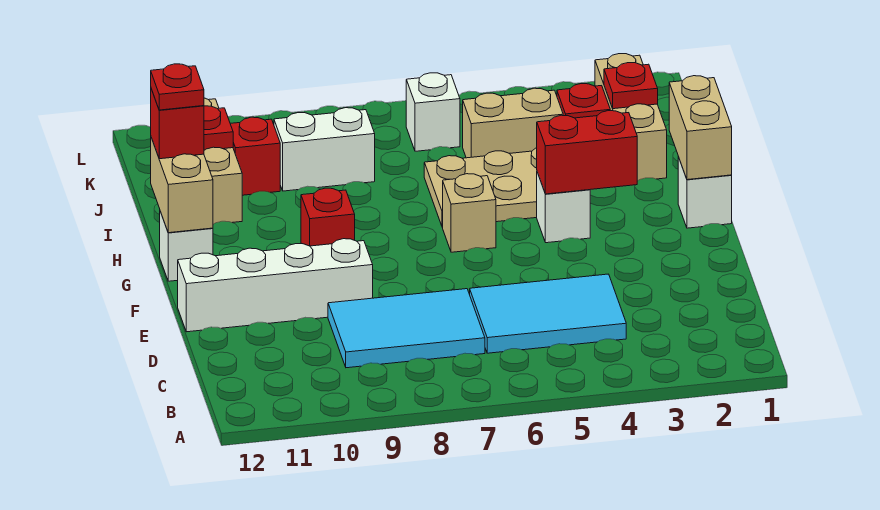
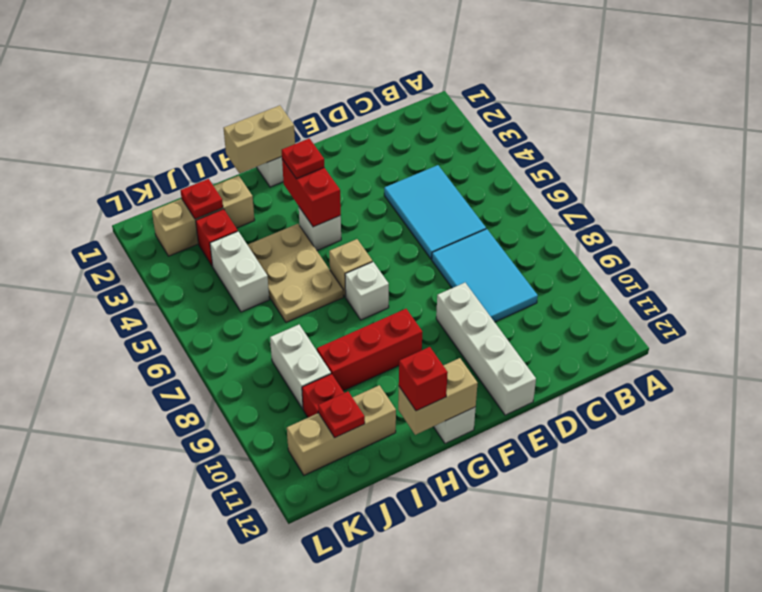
red brick G9 level 1 -> red brick G9:I9 level 1
red plate H12 level 4 -> red plate G3 level 3
tan brick J4:J5 level 1 -> white brick J4:J5 level 1
white brick K6 level 1 -> white brick G7 level 1

